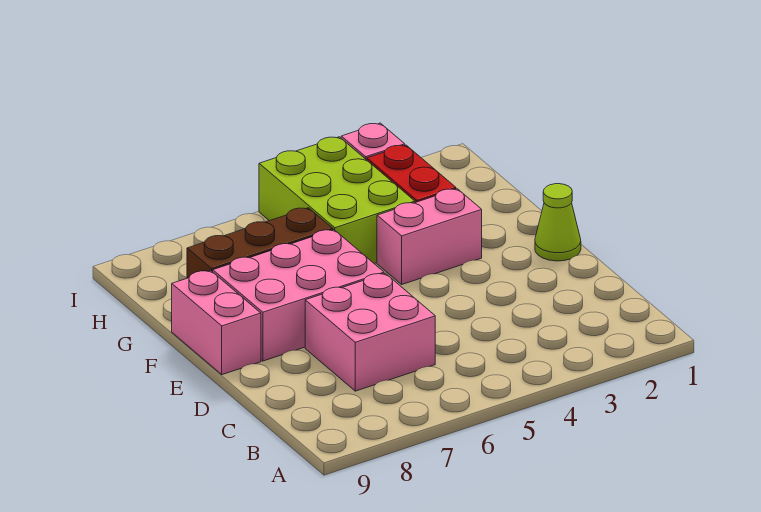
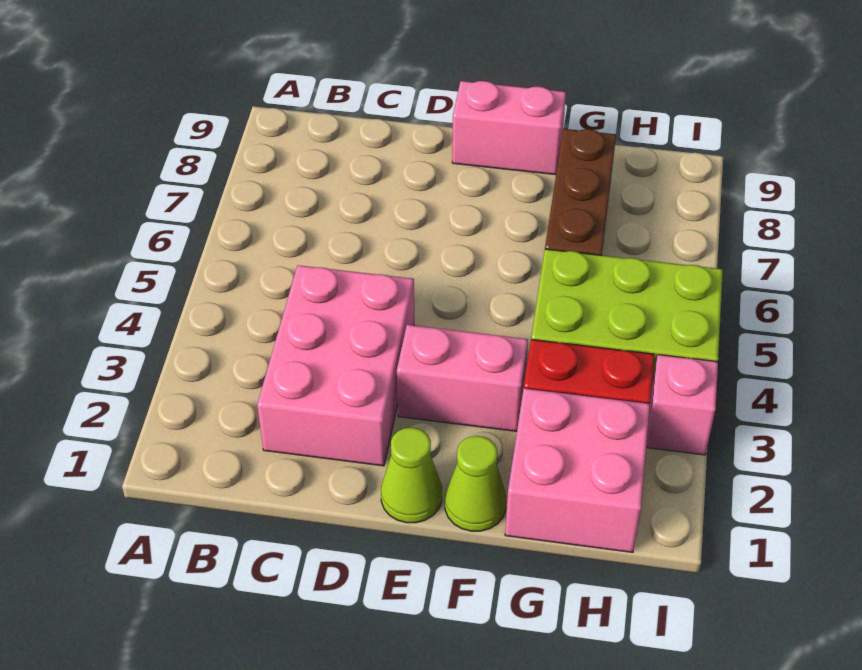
pink brick C6:D7 level 1 -> pink brick G1:H2 level 1
pink brick E6:F8 level 1 -> pink brick C2:D4 level 1
none -> lime cone F1 level 1
pink brick F3:F4 level 1 -> pink brick E3:F3 level 1

